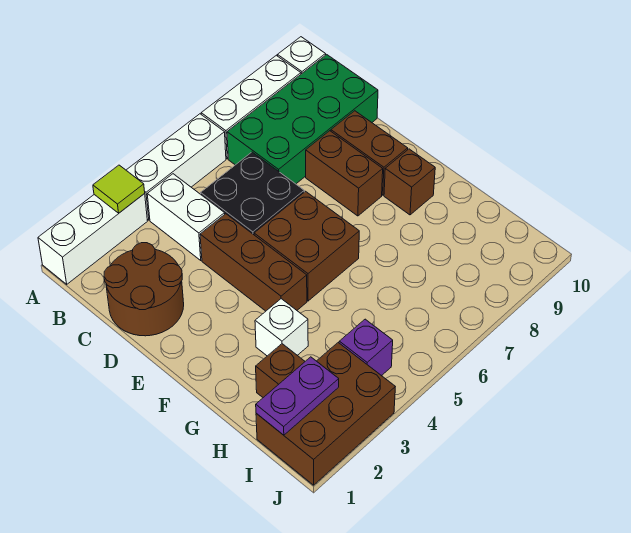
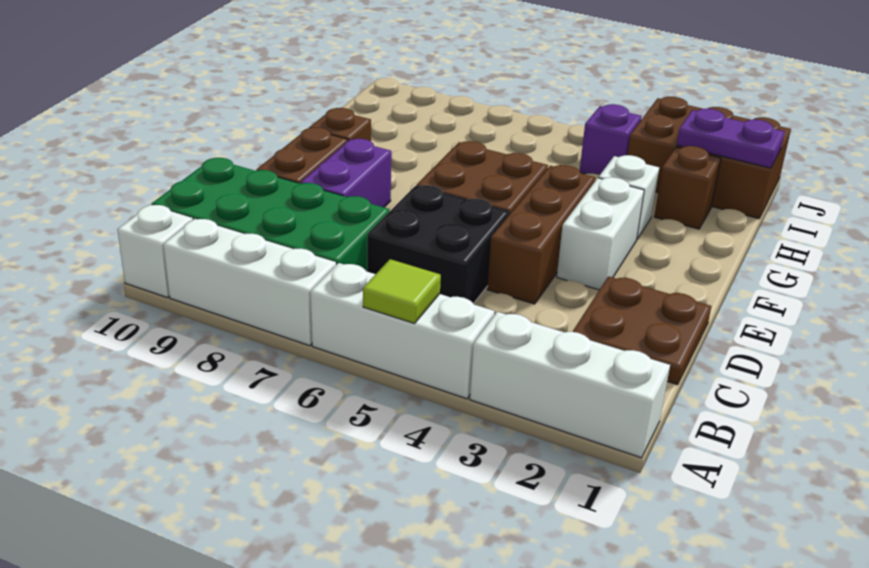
lime tile A3 level 2 -> lime tile A5 level 2
white brick B4:C4 level 1 -> white brick E3:F3 level 1
brown round brick C1:D2 level 1 -> brown plate C1:D2 level 1
brown brick D8:E8 level 1 -> purple brick D8:E8 level 1

